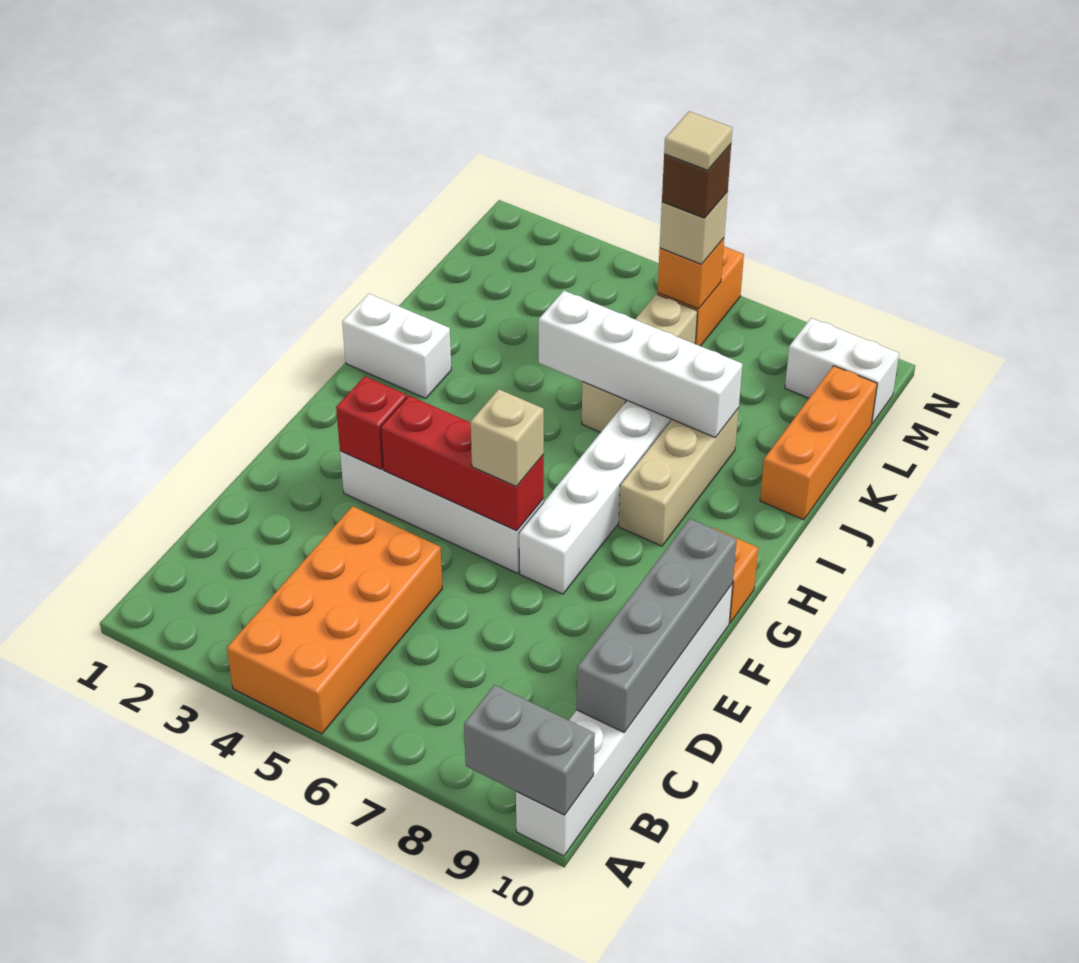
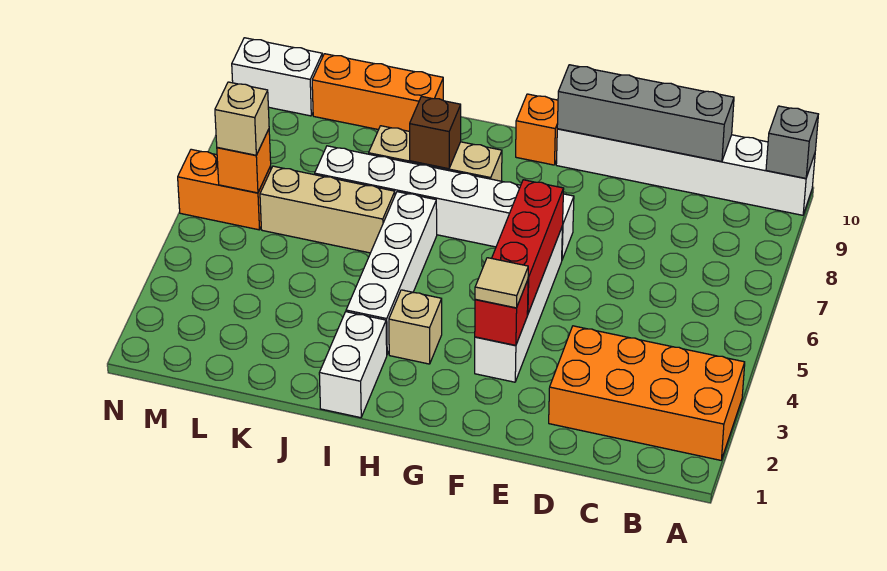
orange brick A4:D5 level 1 -> orange brick A2:D3 level 1
grey brick A9:A10 level 2 -> grey brick A10 level 2
tan brick F6 level 3 -> tan brick H3 level 1
white brick J5:J8 level 2 -> white brick I3:I6 level 1
brown brick M6 level 4 -> brown brick I8 level 2
tan tile M6 level 5 -> tan tile F3 level 3
white brick M9:M10 level 1 -> white brick M10:N10 level 1

